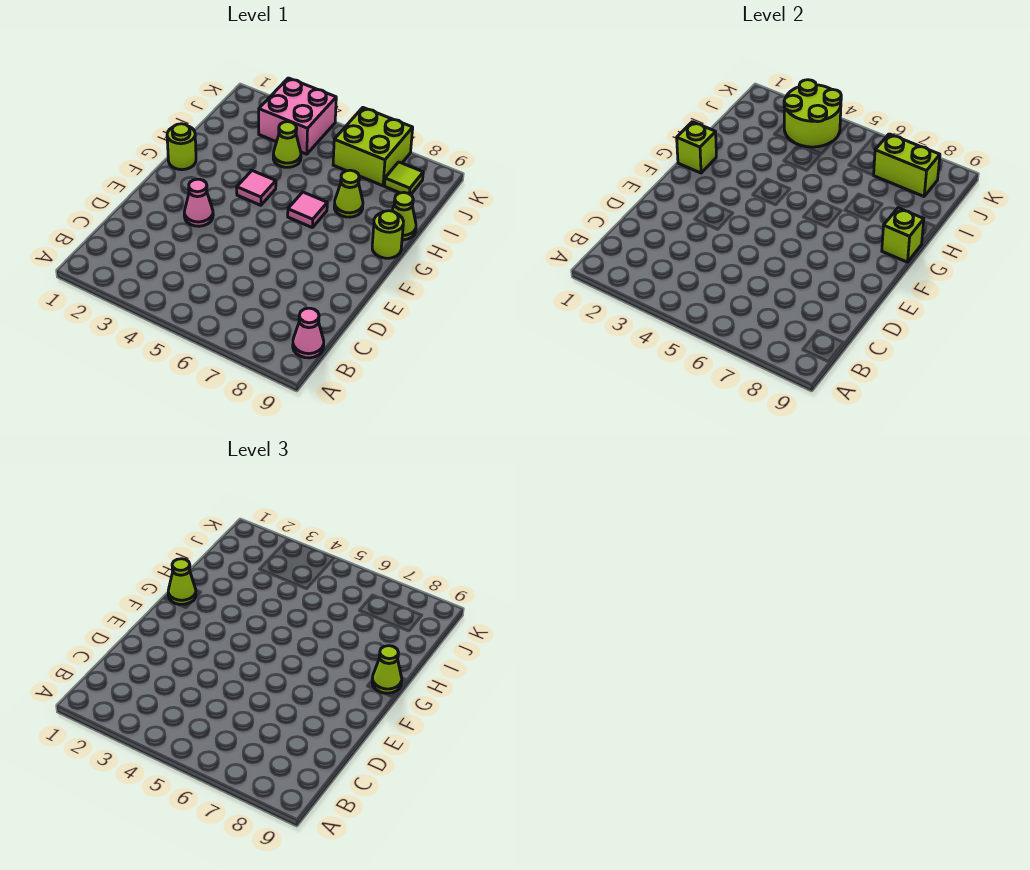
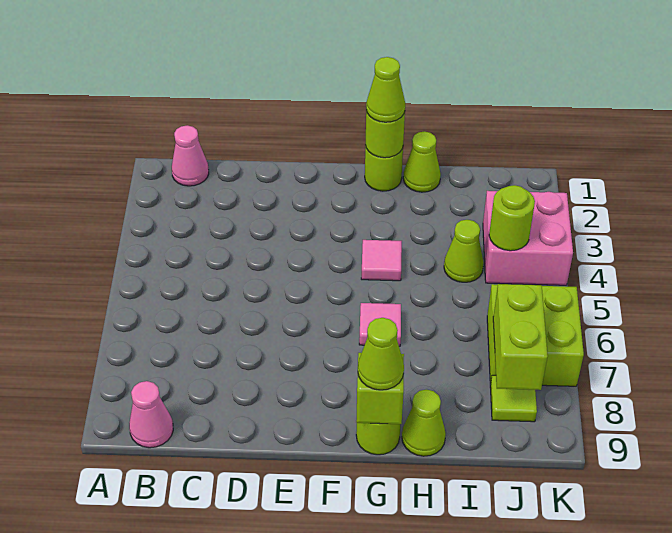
pink cone E3 level 1 -> pink cone B1 level 1
lime brick G1 level 2 -> lime round brick G1 level 2
lime cone H7 level 1 -> lime cone H1 level 1
lime round brick J3:K4 level 2 -> lime round brick J4 level 2

